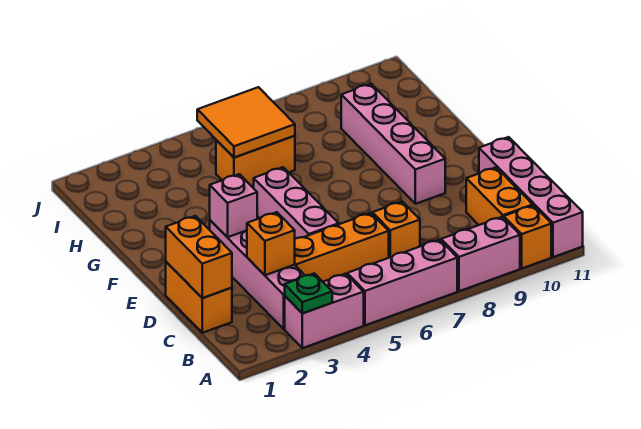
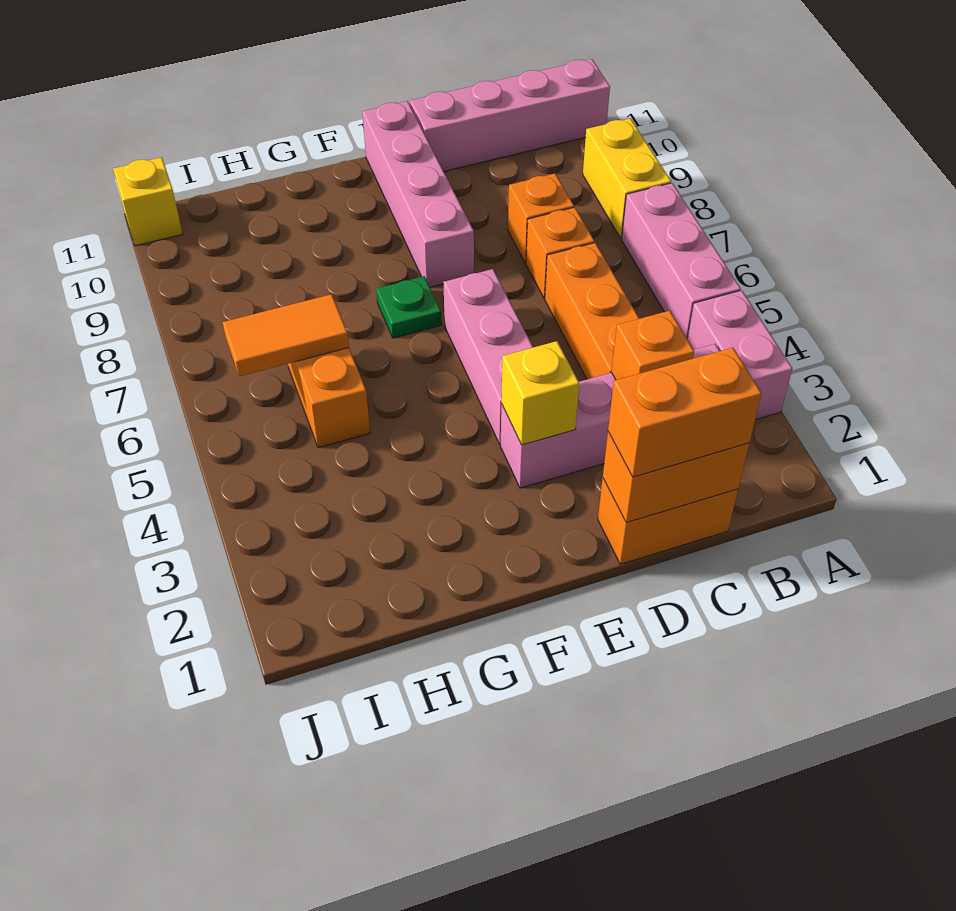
green plate A3 level 2 -> green plate F7 level 1
pink brick A8:A9 level 1 -> yellow brick A8:A9 level 1
orange brick A10 level 1 -> orange brick C8 level 1
orange brick B10:C10 level 1 -> orange brick C1:D1 level 3
pink brick D5:F5 level 1 -> pink brick E4:E6 level 1
pink brick E3 level 2 -> yellow brick E3 level 2
pink brick E9:H9 level 1 -> pink brick E8:E11 level 1
orange tile H5:I6 level 2 -> orange tile H6:I6 level 2
none -> yellow brick J11 level 1

